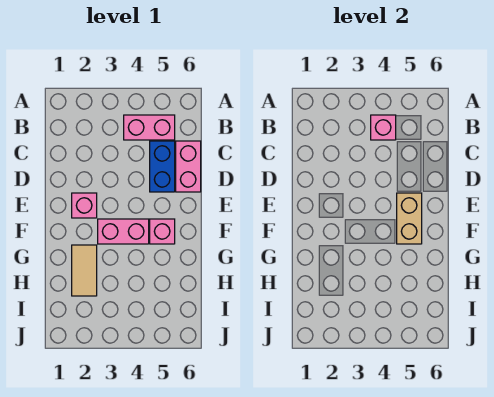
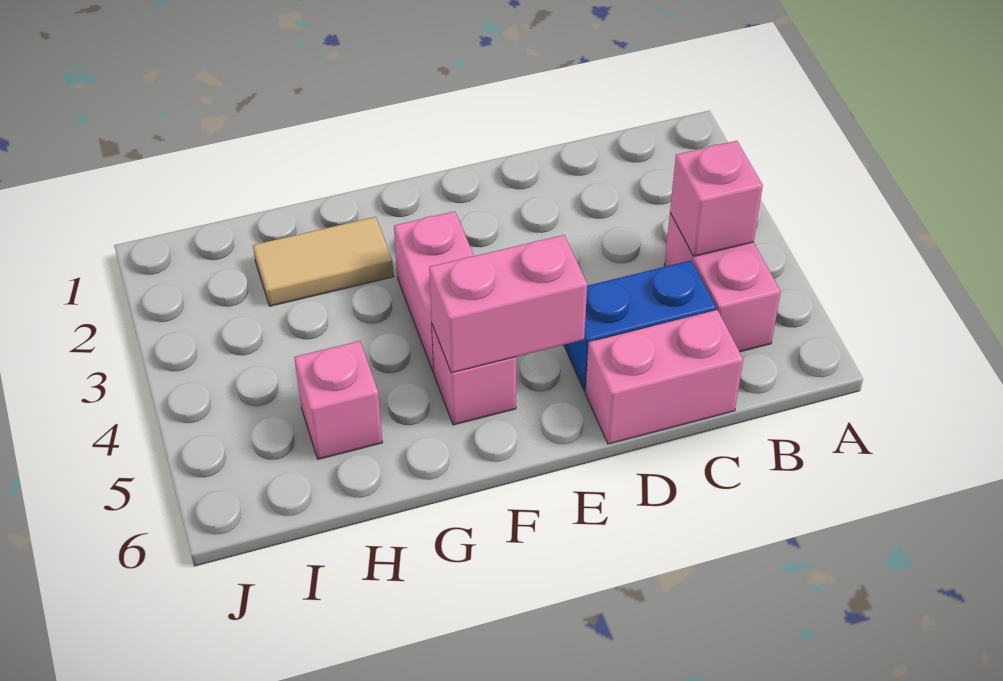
pink brick E2 level 1 -> pink brick H5 level 1
tan brick E5:F5 level 2 -> pink brick E5:F5 level 2

